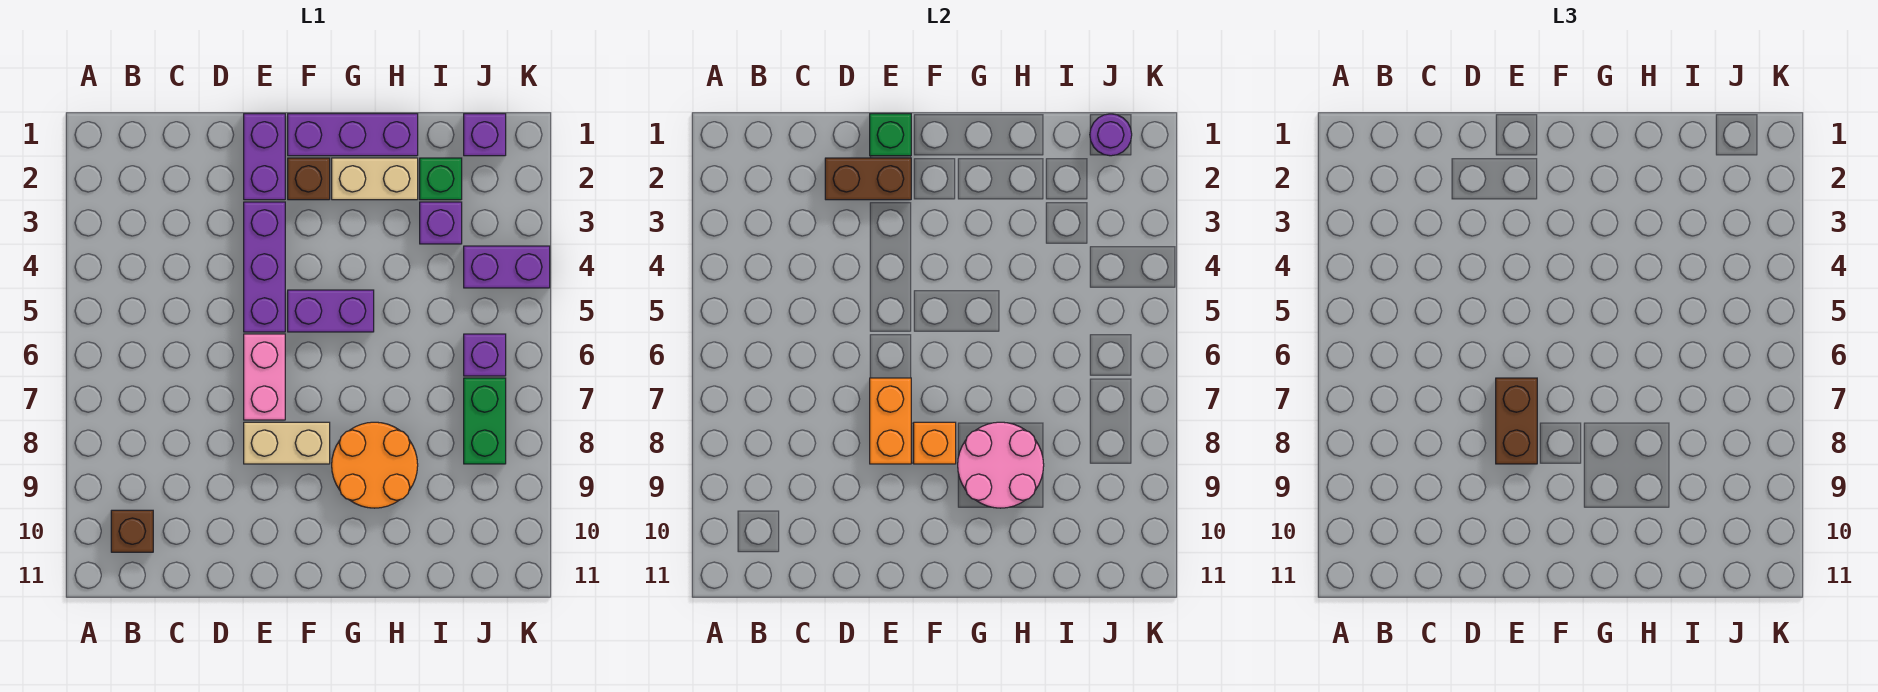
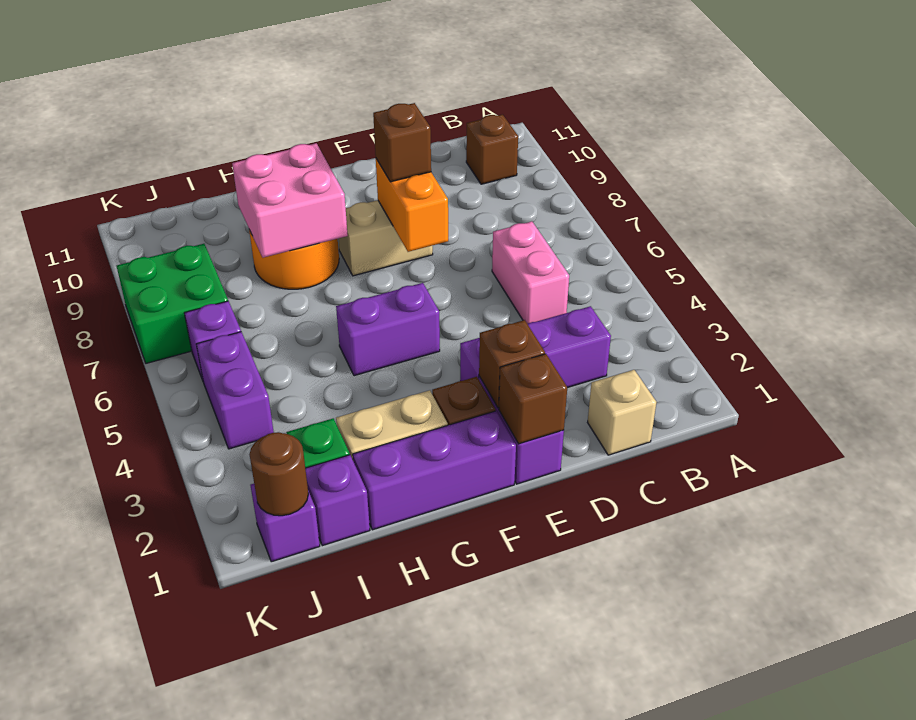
none -> tan brick C1 level 1
brown brick D2:E2 level 2 -> brown brick E2 level 2
green brick E1 level 2 -> brown brick E1 level 2
purple brick E3:E5 level 1 -> purple brick C3:E3 level 1
pink brick E6:E7 level 1 -> pink brick C5:C6 level 1
brown brick E7:E8 level 3 -> brown brick E8 level 3
orange brick F8 level 2 -> none
pink round brick G8:H9 level 2 -> pink brick G8:H9 level 2
purple brick I3 level 1 -> purple brick I1 level 1
purple round brick J1 level 2 -> brown round brick J1 level 2
purple brick J4:K4 level 1 -> purple brick J4:J5 level 1
green brick J7:J8 level 1 -> green brick J7:K8 level 1

